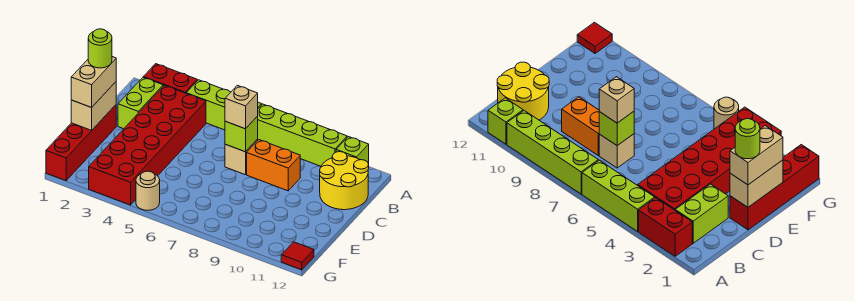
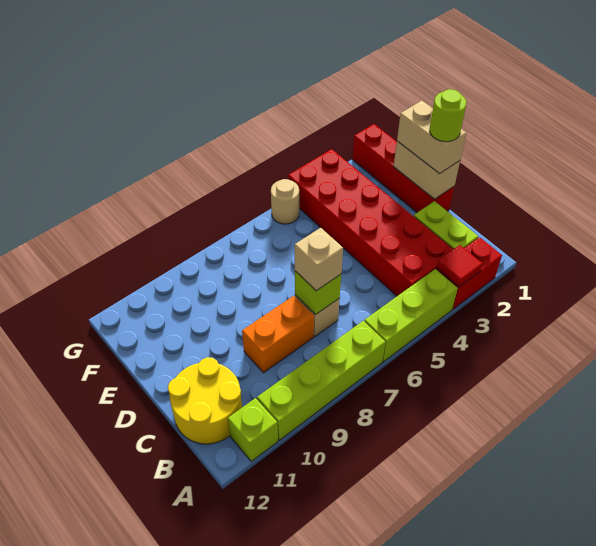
red tile G12 level 1 -> red tile A3 level 2

